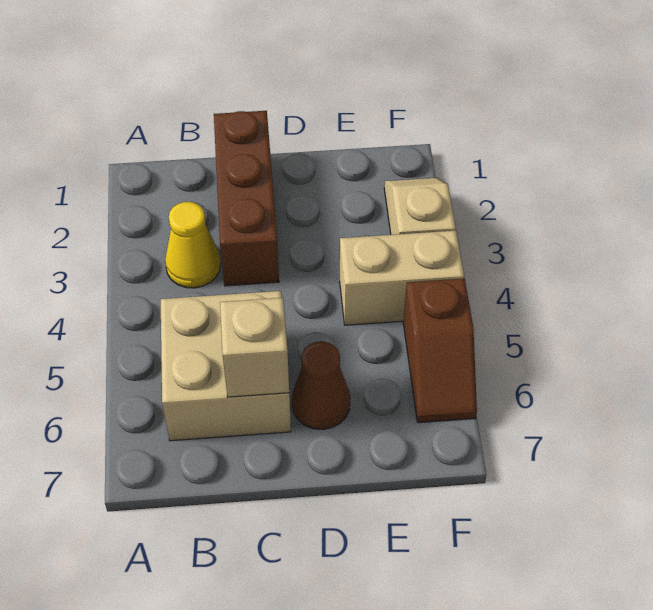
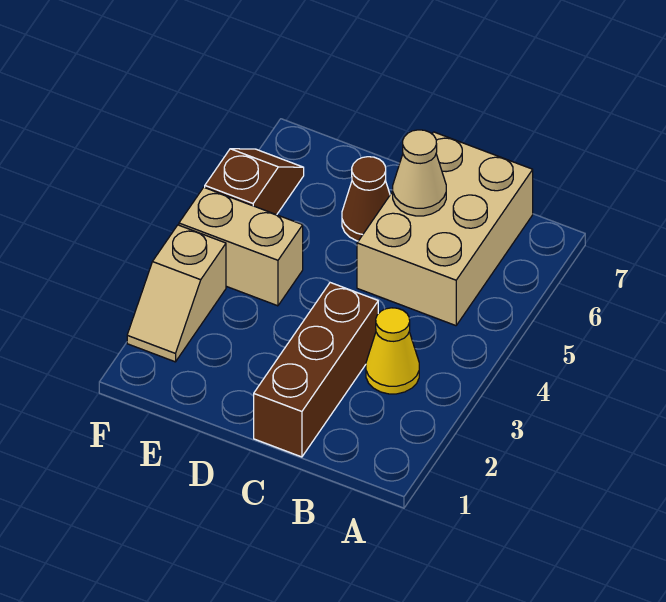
tan brick B5:C6 level 1 -> tan brick B5:C7 level 1
tan brick C6 level 2 -> tan cone C6 level 2

